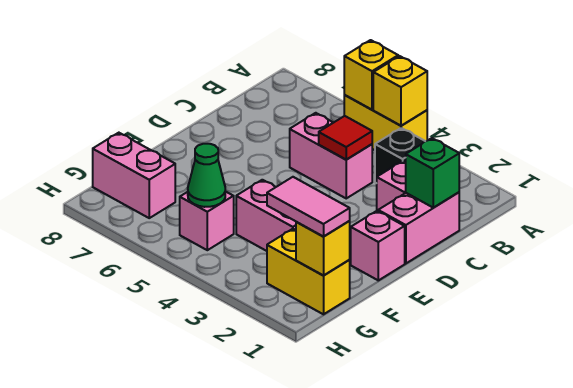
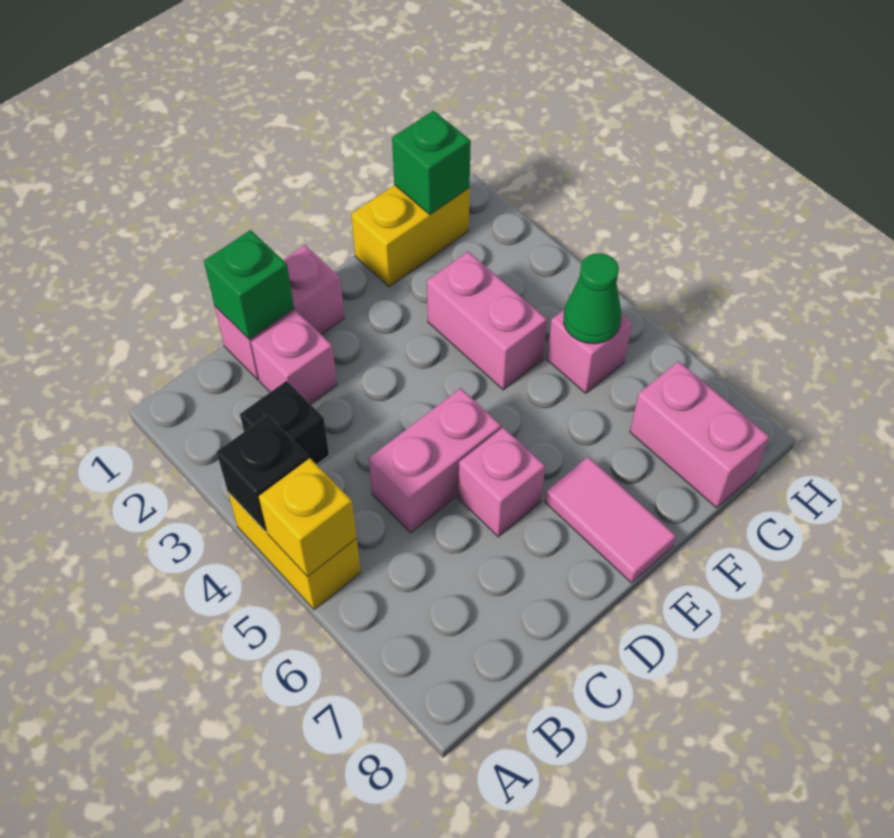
yellow brick A4 level 2 -> black brick A4 level 2
pink brick C4:C5 level 1 -> pink brick C5:D5 level 1
red tile C4 level 2 -> none
pink brick E1 level 1 -> pink brick D6 level 1
yellow brick G1:G2 level 1 -> yellow brick F1:G1 level 1
yellow brick G1 level 2 -> green brick G1 level 2
pink tile G1:G2 level 3 -> pink tile E7:E8 level 1

